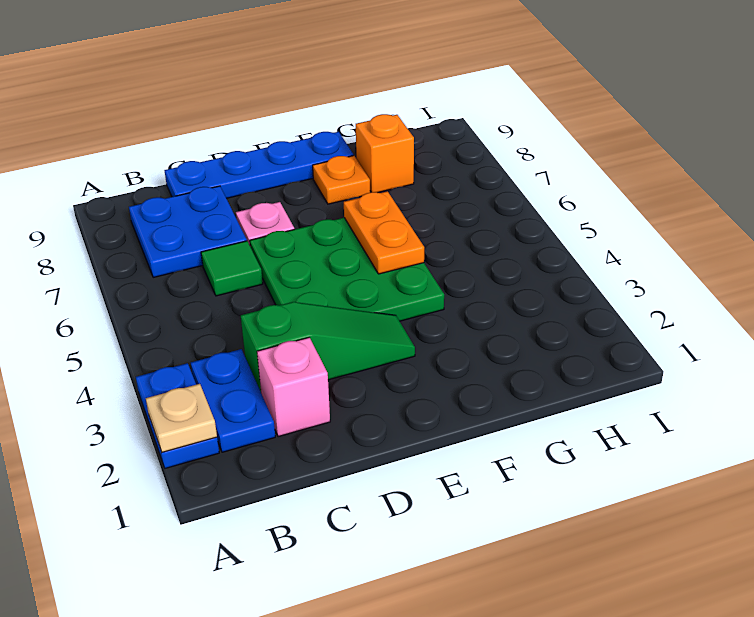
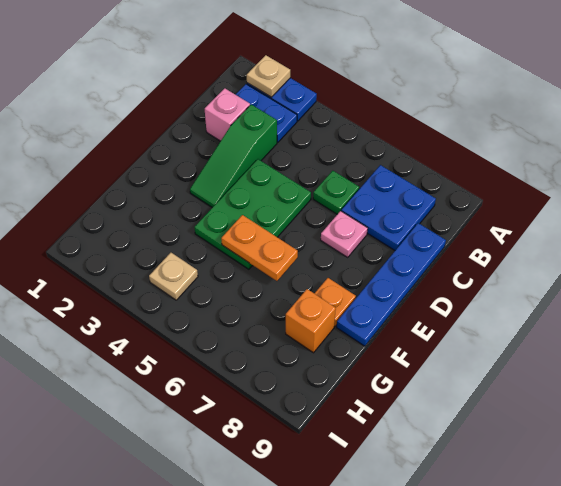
green tile C6 level 1 -> green plate C6 level 1
green plate D4:F6 level 1 -> green plate D4:F5 level 1
none -> tan plate H4 level 1

